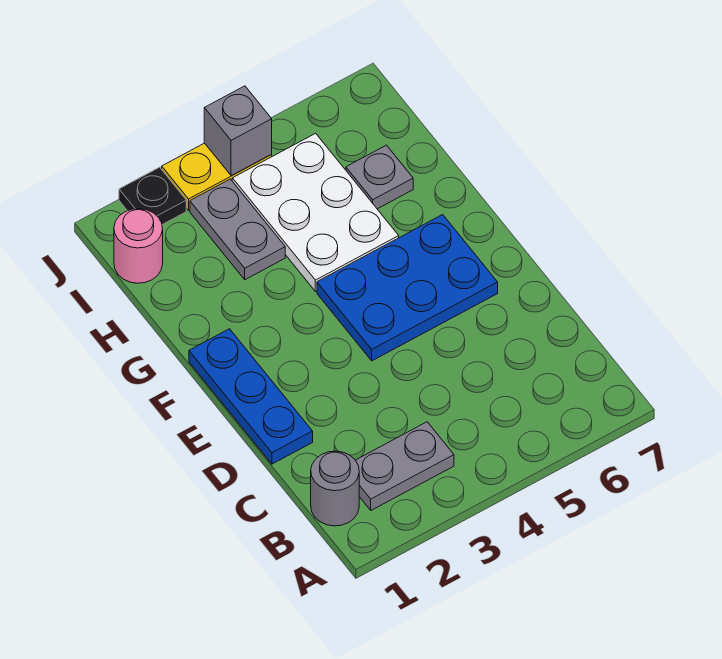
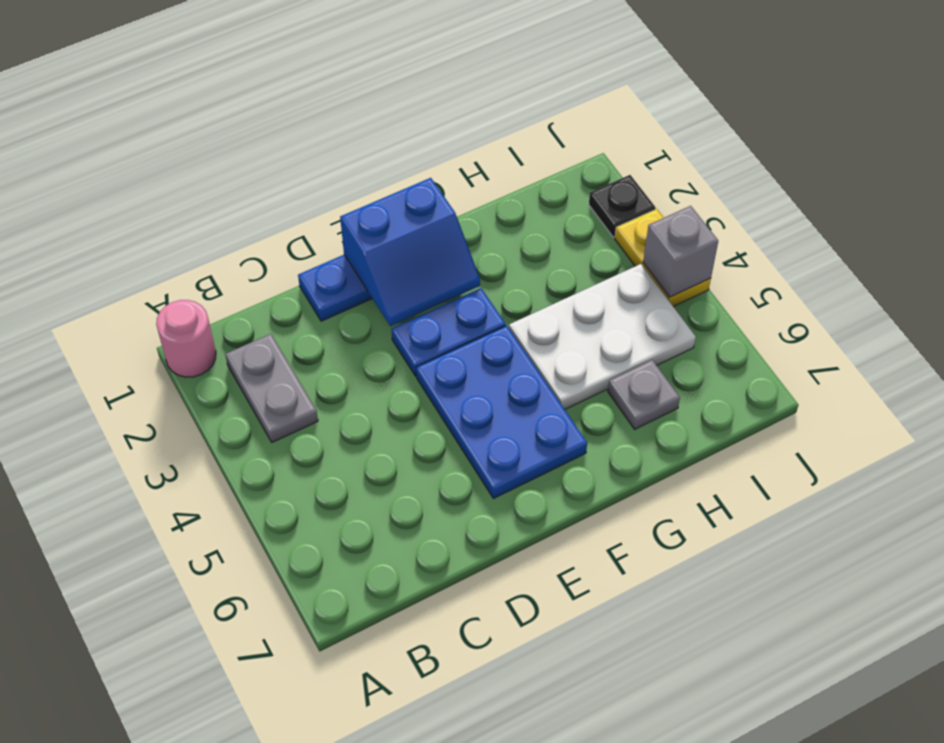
grey round brick B1 level 1 -> none
none -> blue slope E1:F2 level 2 top 1
none -> blue plate E3:F3 level 1
grey plate H3:I3 level 1 -> none
pink round brick I1 level 1 -> pink round brick A1 level 1

